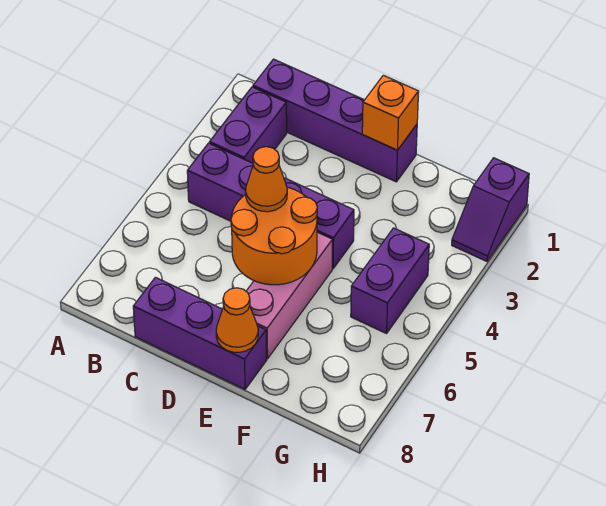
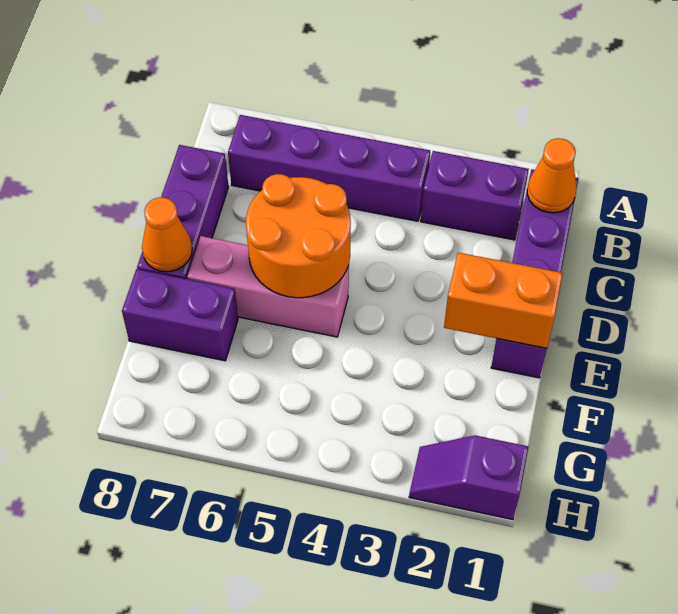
purple brick B4:E4 level 1 -> purple brick B4:B7 level 1
orange cone D5 level 3 -> orange cone B1 level 2
orange brick E1 level 2 -> orange brick E1:E2 level 2
purple brick G4:G5 level 1 -> purple brick F7:F8 level 1

